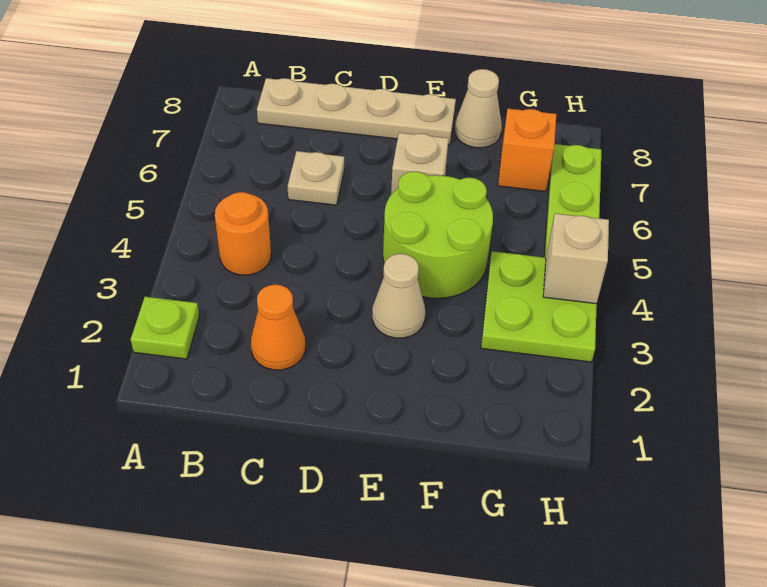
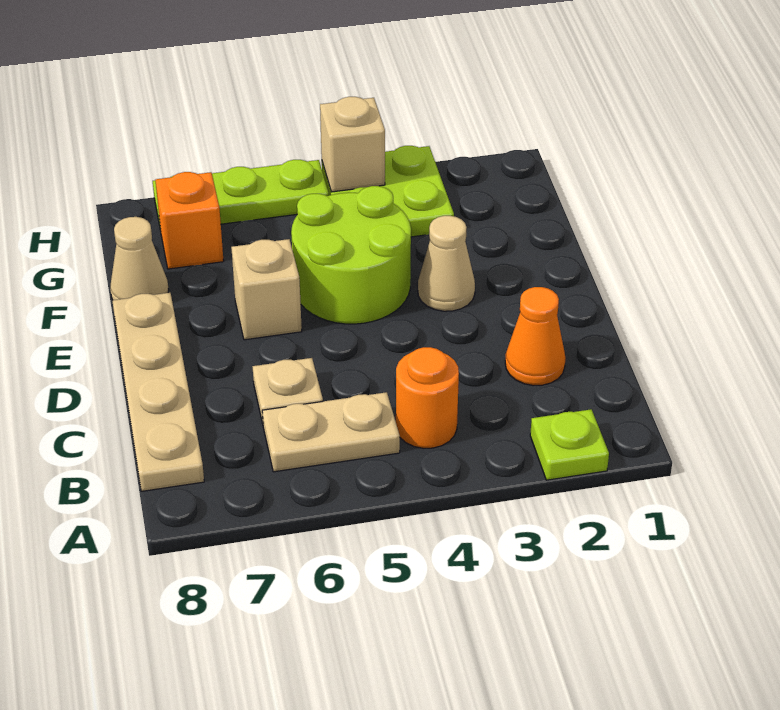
none -> tan plate B5:B6 level 1

